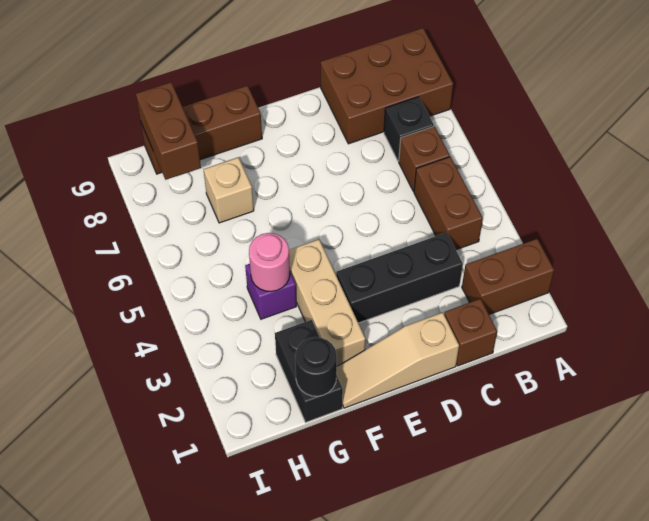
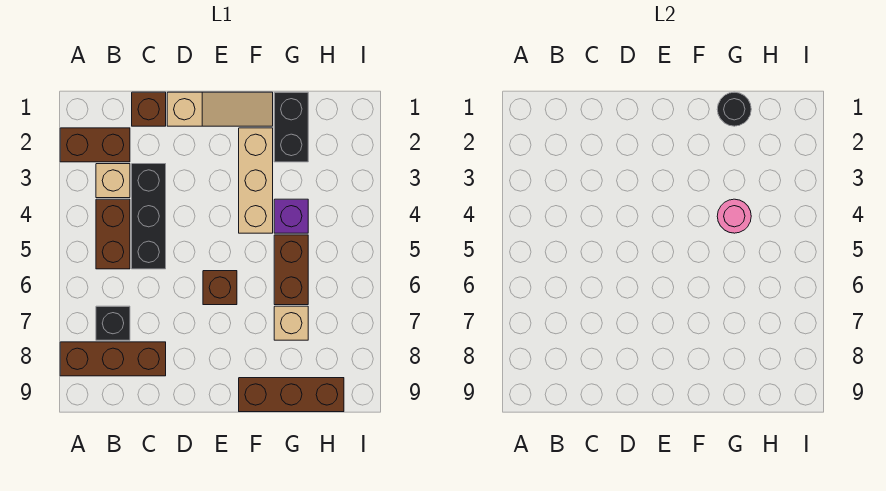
brown brick A8:C9 level 1 -> brown brick A8:C8 level 1
none -> tan brick B3 level 1
brown brick B6 level 1 -> brown brick E6 level 1
black brick C3:E3 level 1 -> black brick C3:C5 level 1
brown brick H8:H9 level 2 -> brown brick G5:G6 level 1

